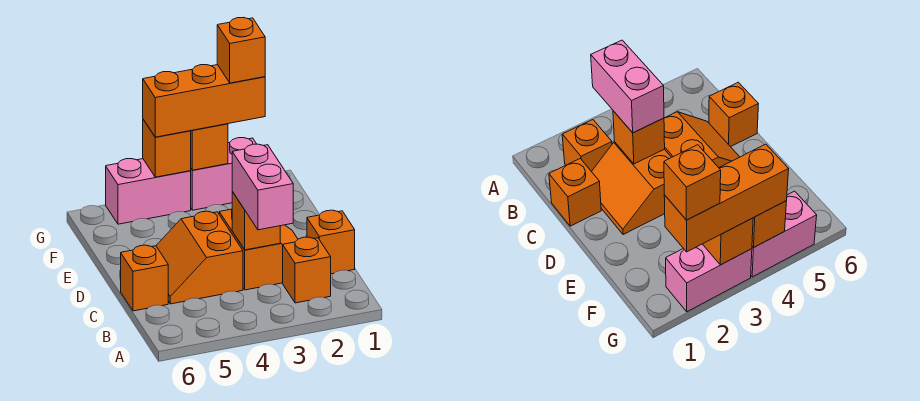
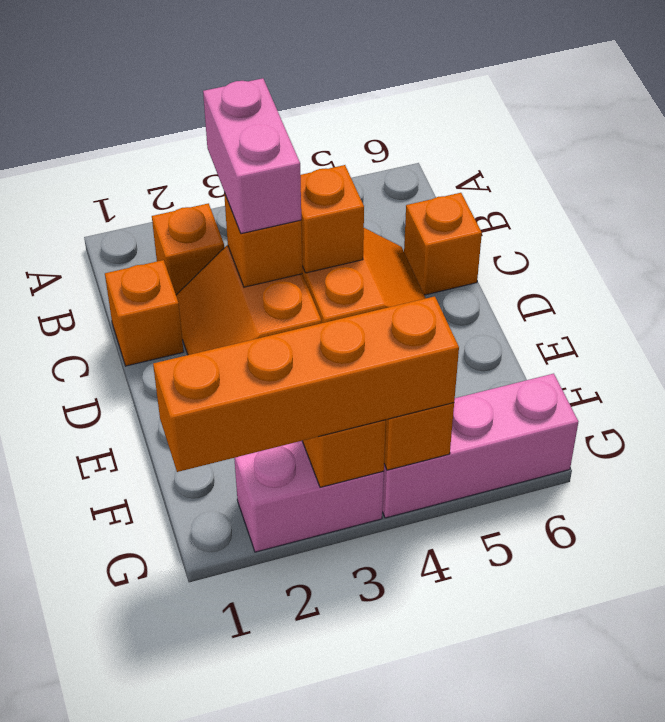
orange brick G2:G4 level 3 -> orange brick G1:G4 level 3
orange brick G2 level 4 -> orange brick C4 level 2
pink brick G4:G5 level 1 -> pink brick G4:G6 level 1

